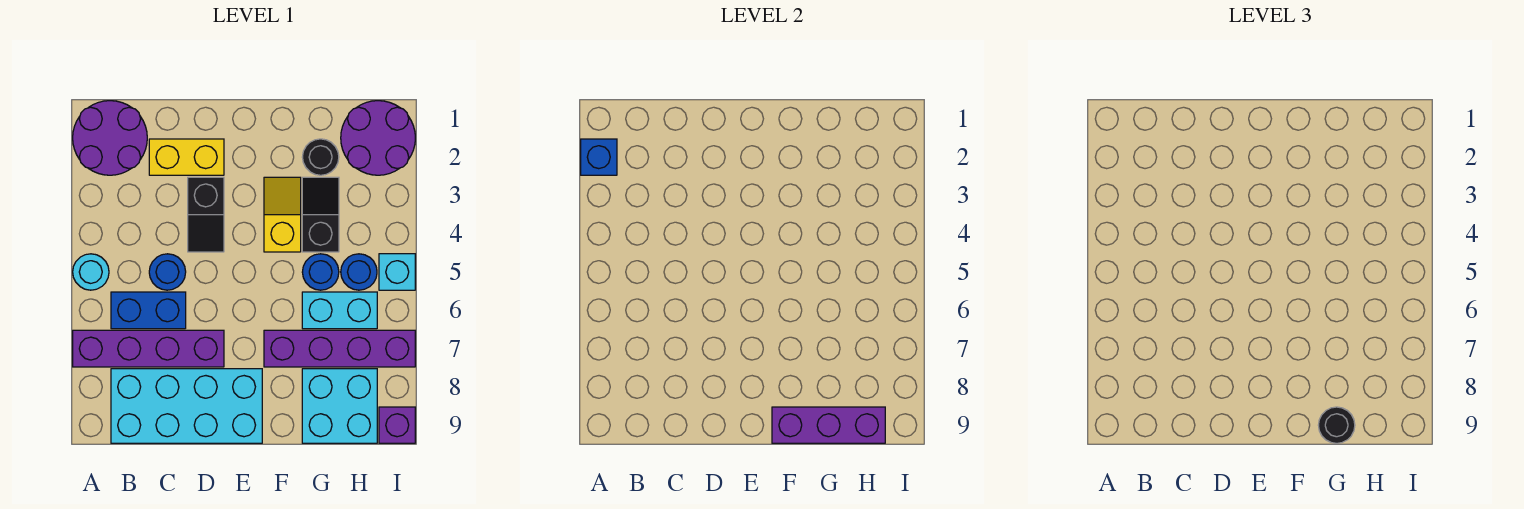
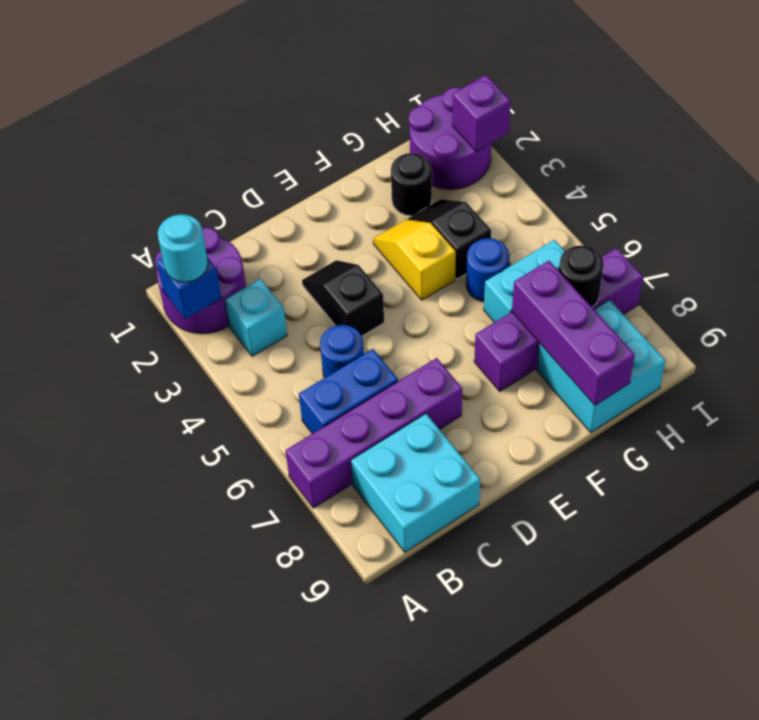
cyan round brick A5 level 1 -> cyan round brick A2 level 3
cyan brick B8:E9 level 1 -> cyan brick B8:C9 level 1
yellow brick C2:D2 level 1 -> none
black slope D3:D4 level 1 top 3 -> black slope D3:D4 level 1 top 4
purple brick F9:H9 level 2 -> purple brick G7:G9 level 2
black round brick G9 level 3 -> black round brick H7 level 2
blue round brick H5 level 1 -> none
cyan brick I5 level 1 -> cyan brick B3 level 1
purple brick I9 level 1 -> purple brick I2 level 2

